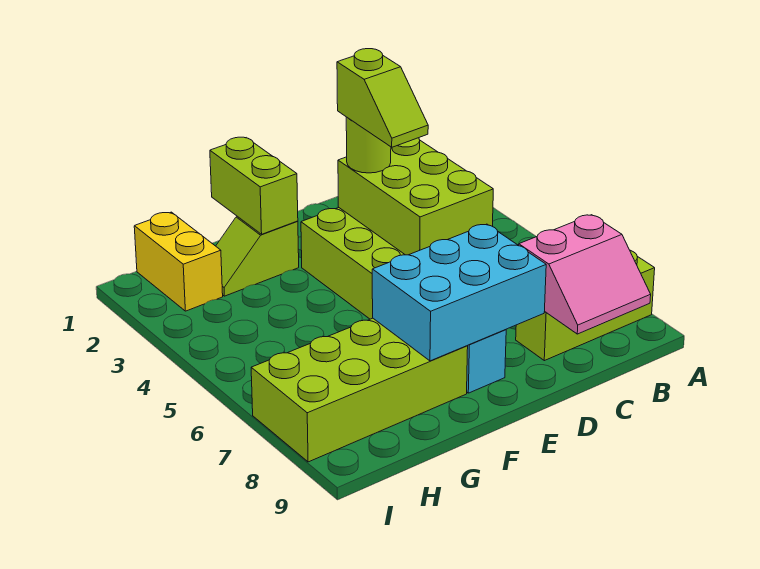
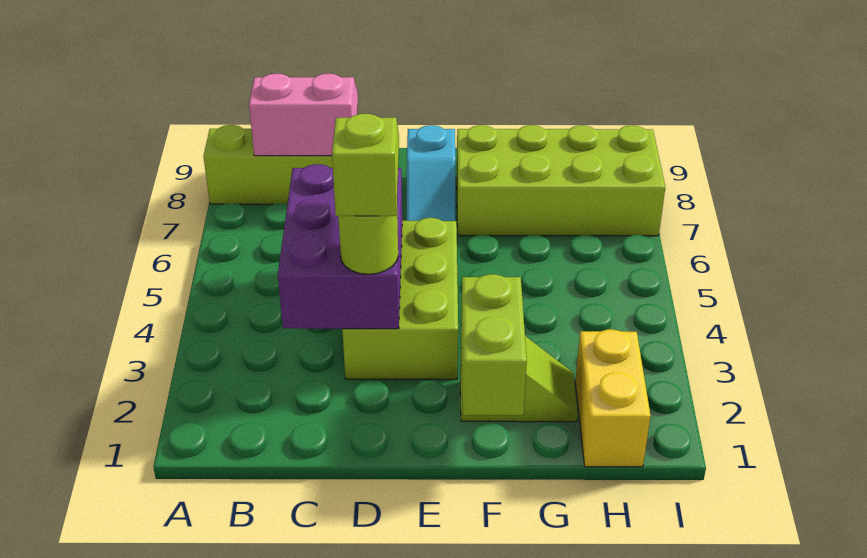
lime brick C3:D5 level 2 -> purple brick C3:D5 level 2
cyan brick D7:F8 level 2 -> none

